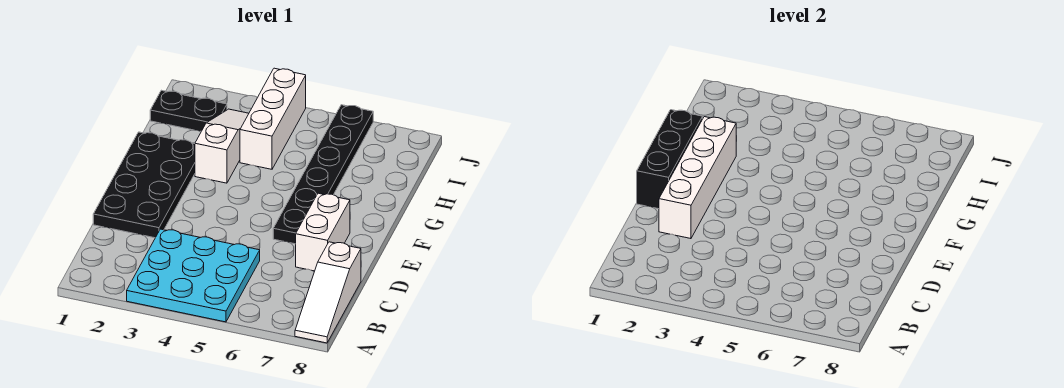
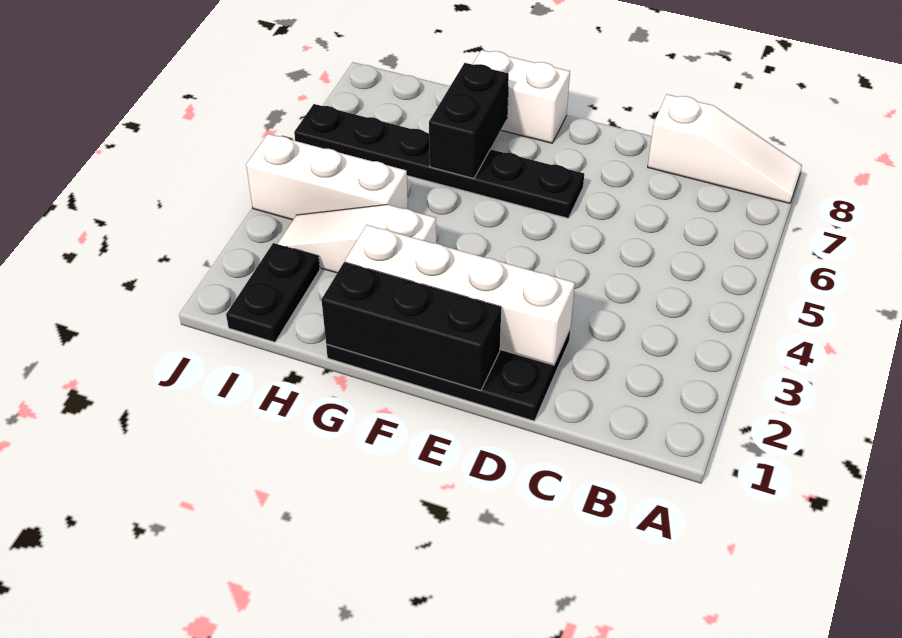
cyan plate A3:C5 level 1 -> none
white brick D7:E7 level 1 -> white brick F8:G8 level 1
none -> black brick G6:G7 level 2

